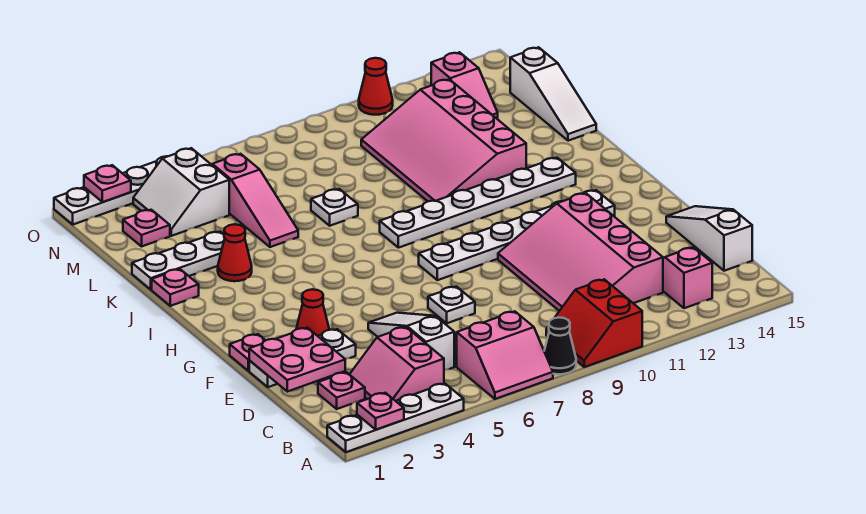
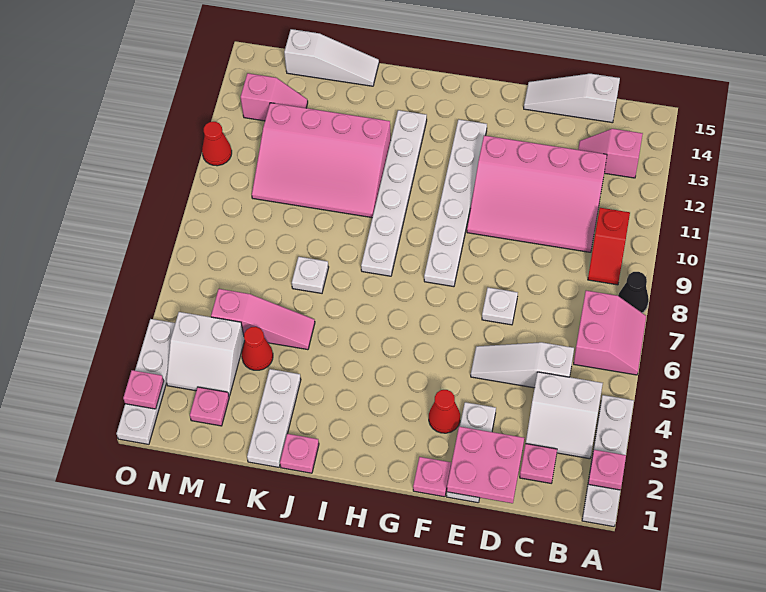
red slope A9:B10 level 1 top 10 -> red slope B9:B10 level 1 top 10
pink slope B3:C4 level 1 top 4 -> white slope B3:C4 level 1 top 4
red cone J3 level 1 -> red cone L4 level 1

